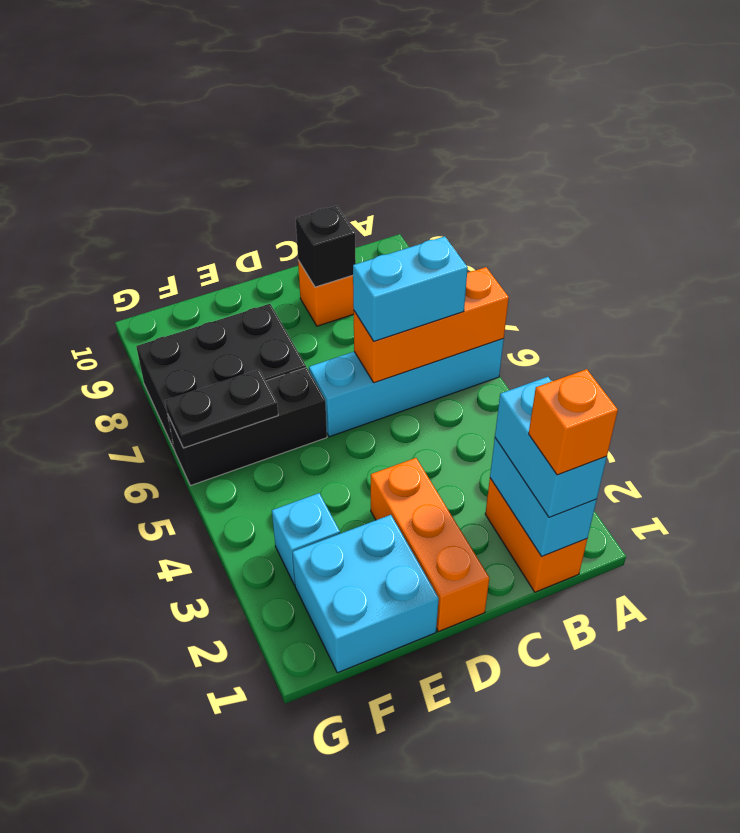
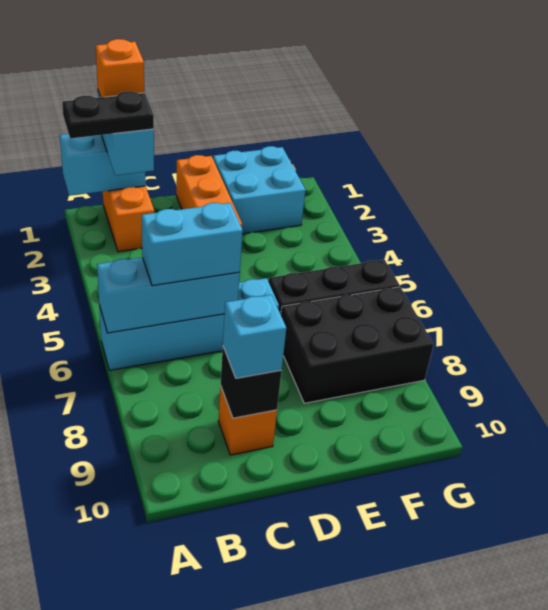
orange brick A6:C6 level 2 -> cyan brick A6:C6 level 2
cyan brick B1:B2 level 2 -> cyan brick A1:B1 level 2
cyan brick F3 level 1 -> cyan brick C9 level 3
black plate F6:G6 level 2 -> black plate A2:B2 level 4

